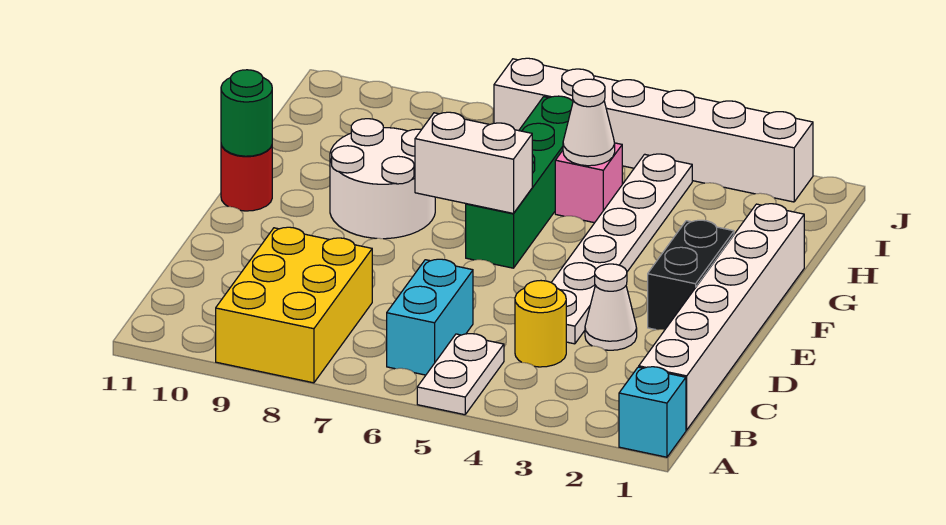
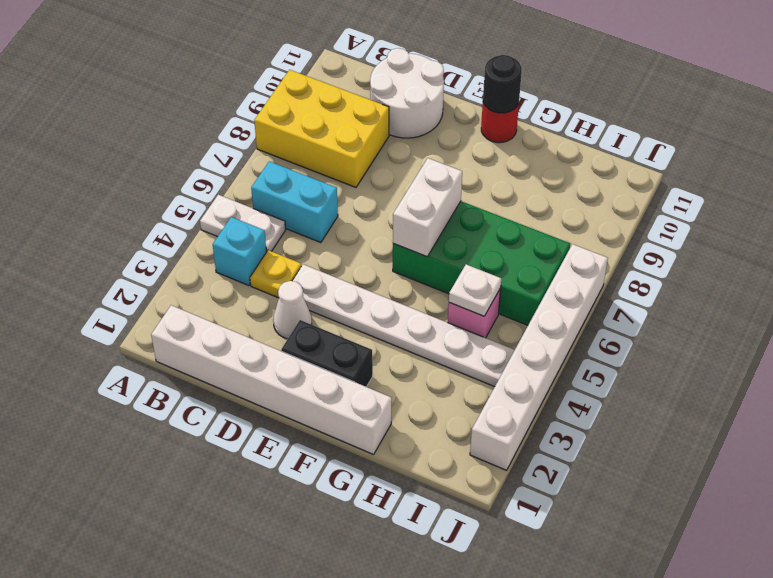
cyan brick A1 level 1 -> cyan brick B4 level 1
yellow round brick C4 level 1 -> yellow plate C4 level 1
green brick F6:I6 level 1 -> green brick F6:I7 level 1
white round brick F8:G9 level 1 -> white round brick C10:D11 level 1
green round brick F11 level 2 -> black round brick F11 level 2
white cone H5 level 2 -> white plate H5 level 2

